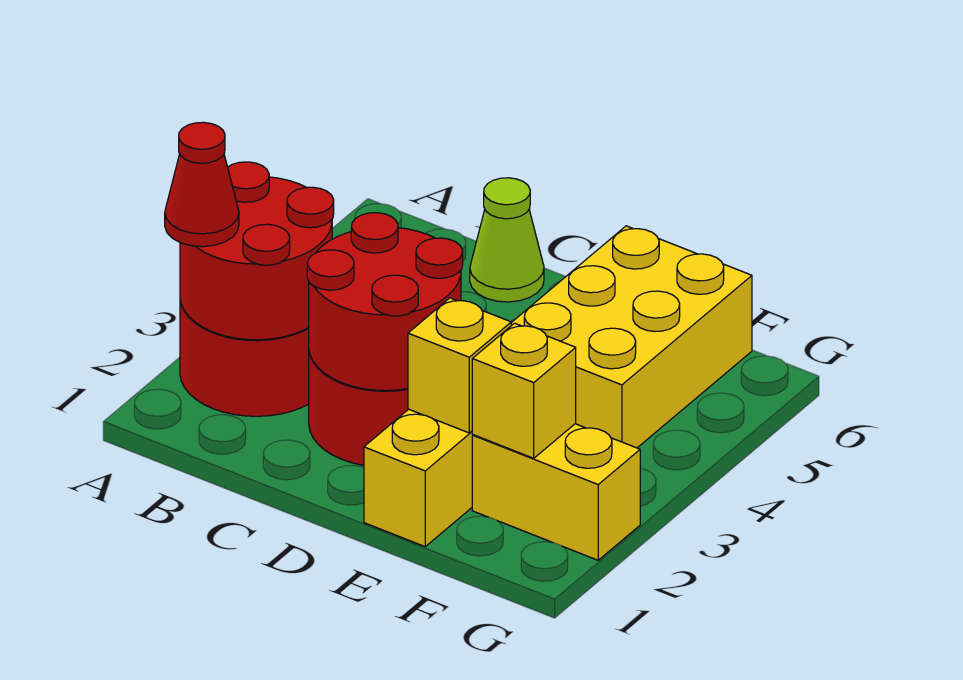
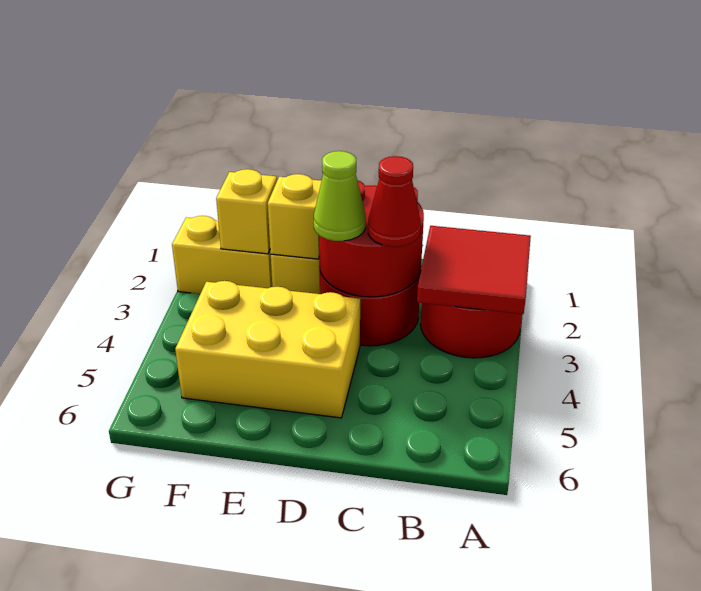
red round brick A2:B3 level 2 -> red tile A2:B3 level 2
red cone A2 level 3 -> red cone C3 level 3
lime cone C6 level 1 -> lime cone D3 level 3
yellow brick E4:F6 level 1 -> yellow brick D4:F5 level 1

